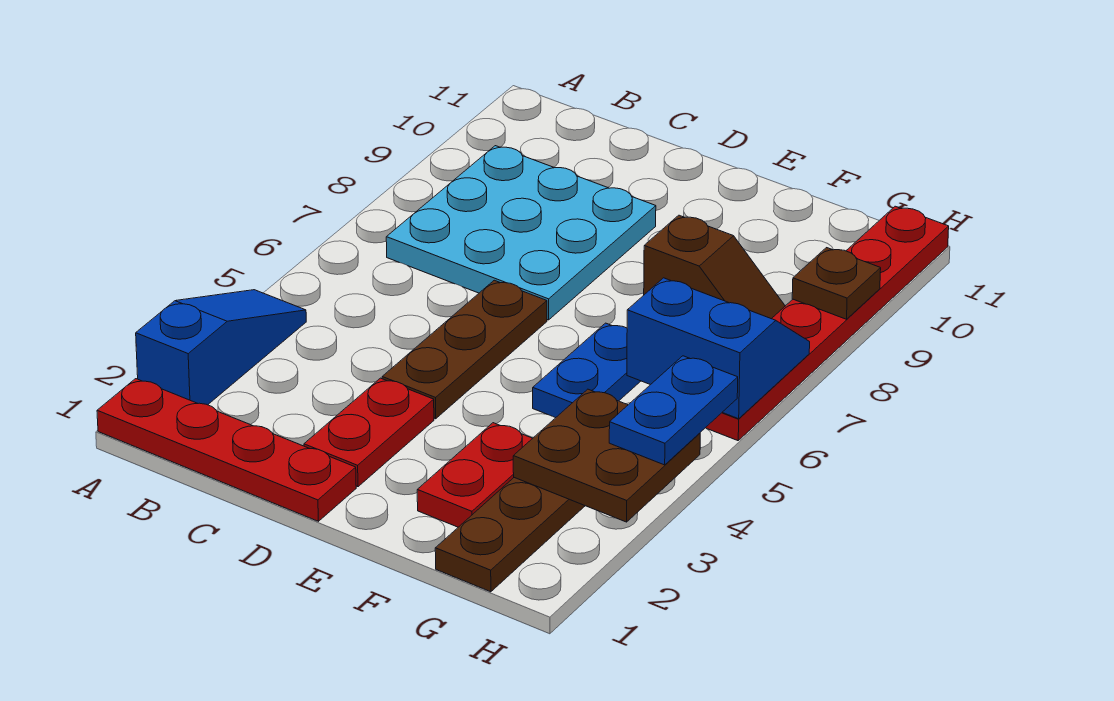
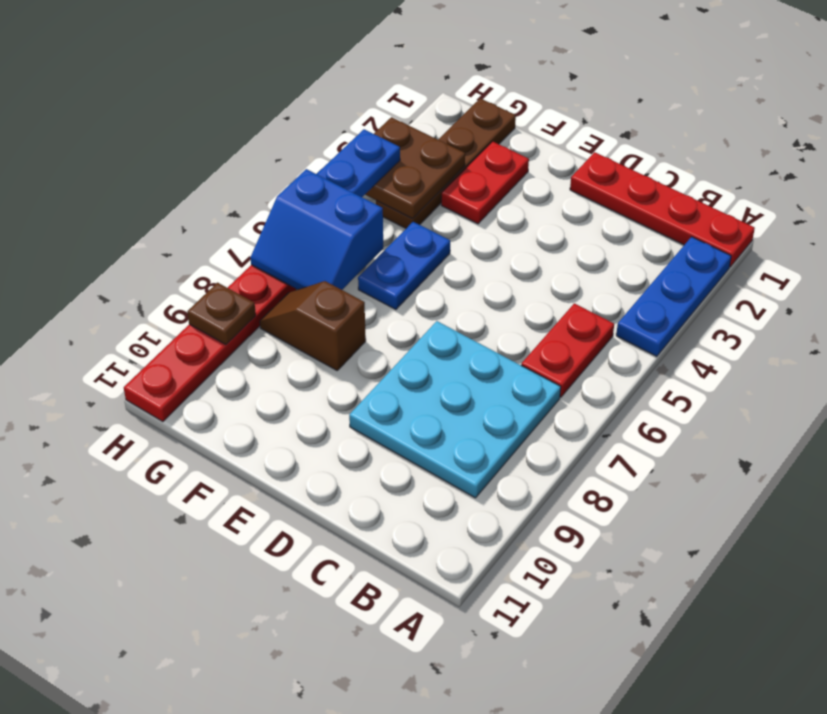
blue slope A2:A4 level 1 top 2 -> blue plate A2:A4 level 1
red plate D2:D3 level 1 -> red plate B5:B6 level 1
brown plate D4:D6 level 1 -> none

